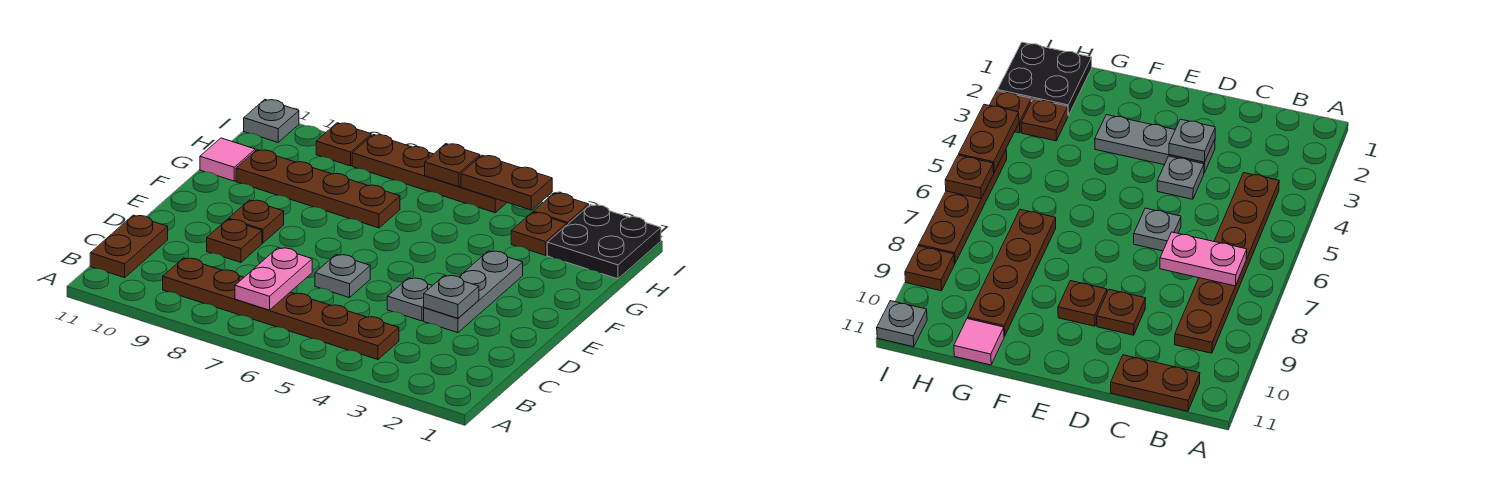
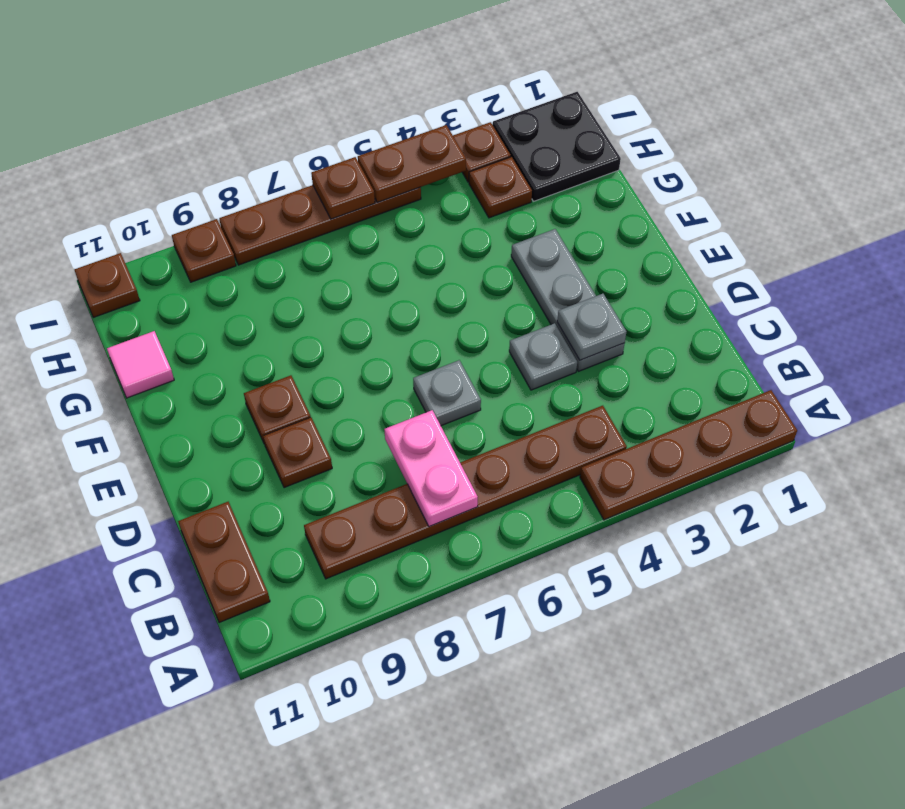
brown plate G7:G10 level 1 -> brown plate A1:A4 level 1
grey plate I11 level 1 -> brown plate I11 level 1

